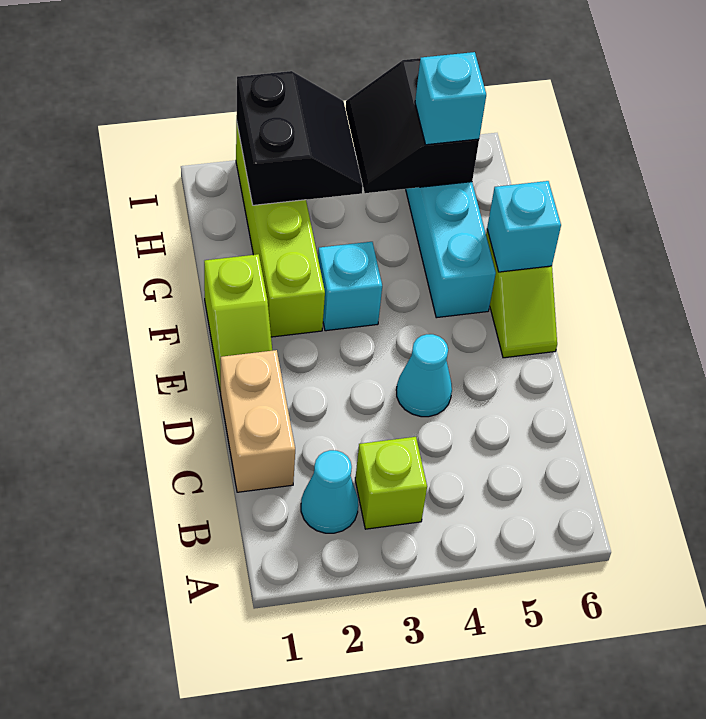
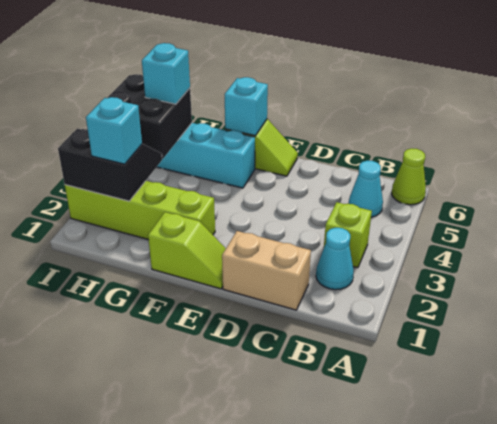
none -> lime cone A6 level 1
cyan cone D4 level 1 -> cyan cone B5 level 1
cyan brick F3 level 1 -> cyan brick H2 level 3
black slope H4:I5 level 2 top 5 -> black brick H4:I5 level 2

